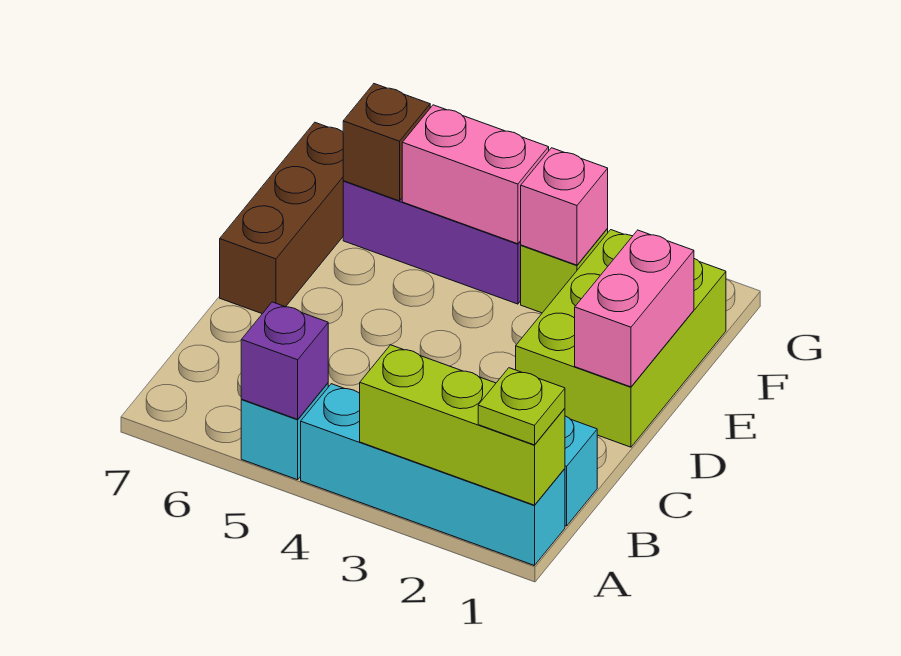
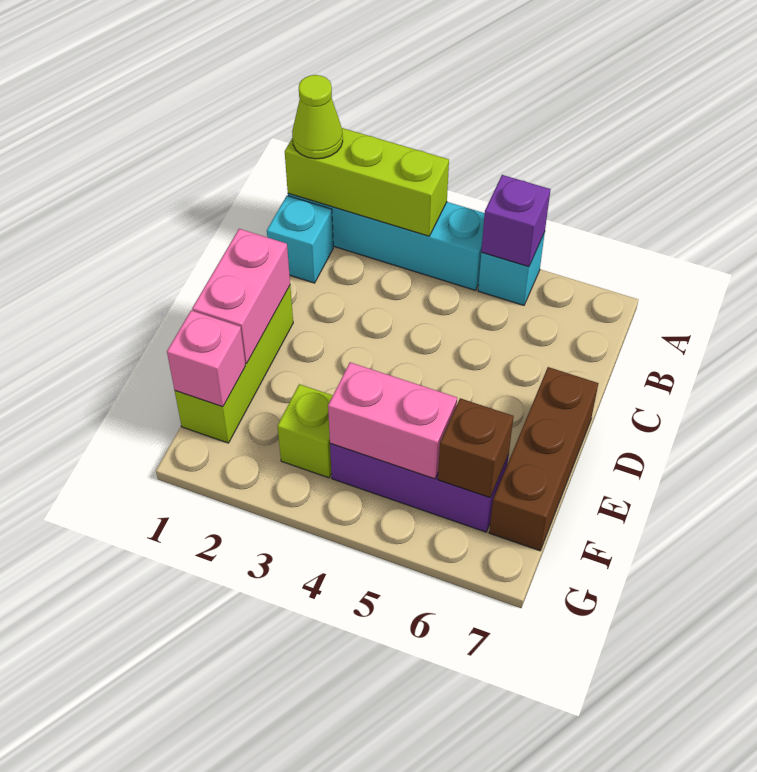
lime plate A1 level 3 -> lime cone A1 level 3
lime brick D1:F2 level 1 -> lime brick D1:F1 level 1
pink brick F3 level 2 -> pink brick F1 level 2

